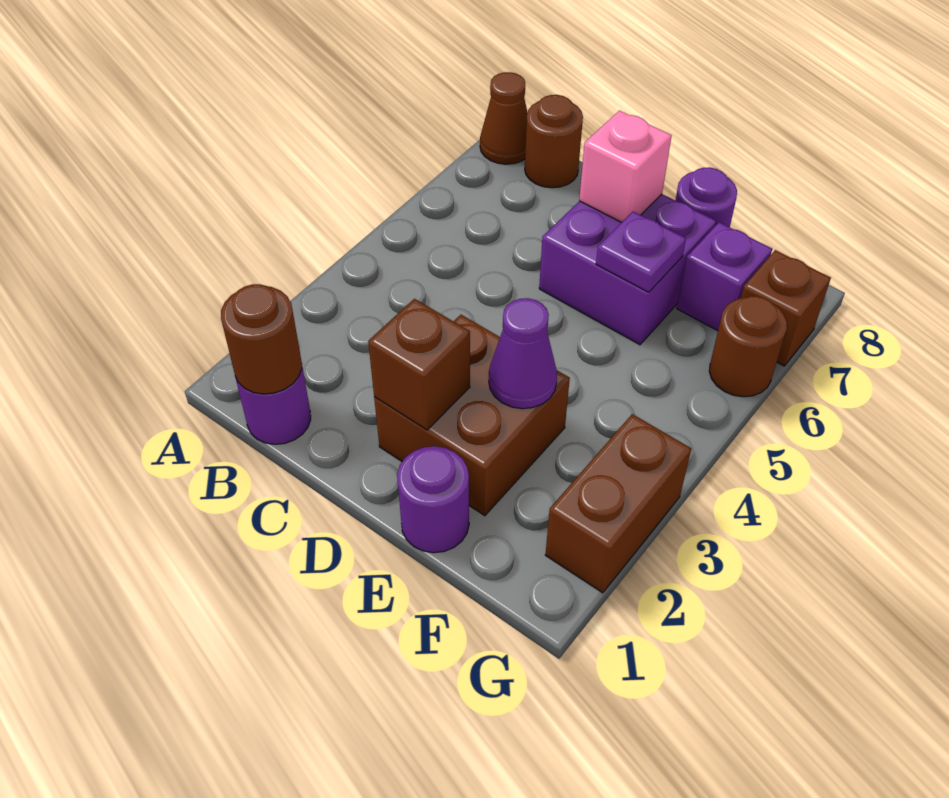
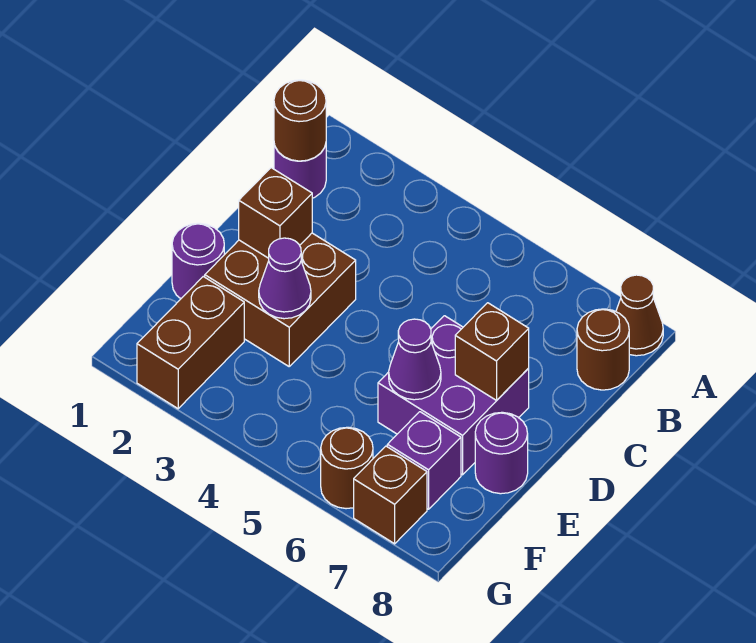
pink brick D7 level 2 -> brown brick D7 level 2
purple plate E6 level 2 -> purple cone E6 level 2
brown brick G2:G3 level 1 -> brown brick F2:G2 level 1

